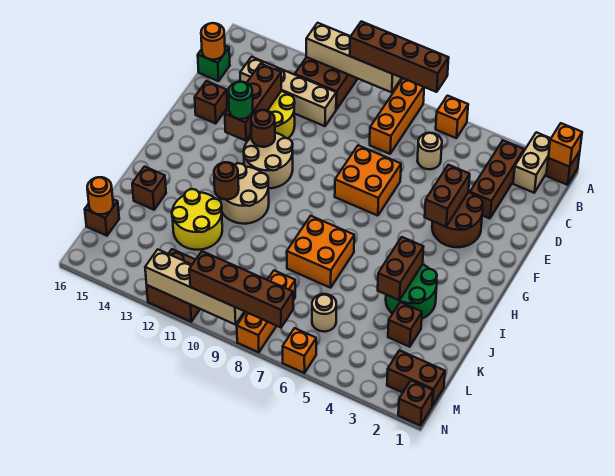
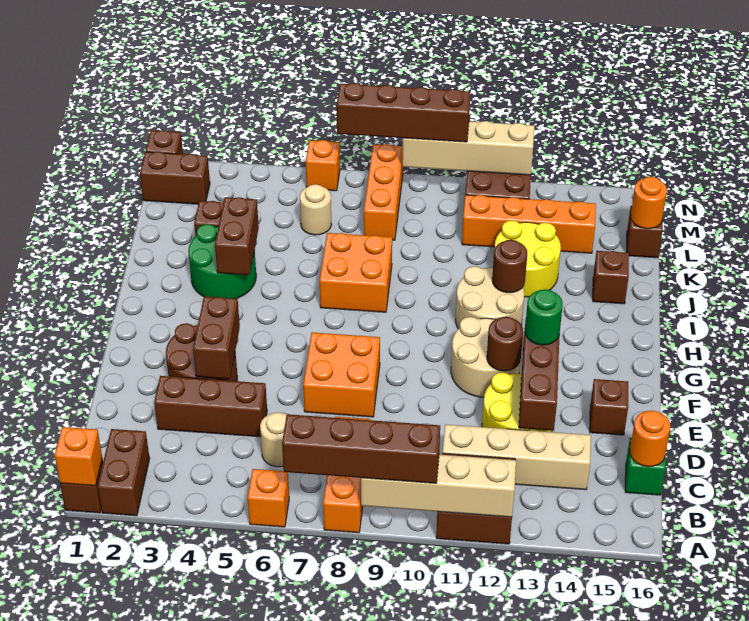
tan brick A2:B2 level 1 -> brown brick A2:B2 level 1
brown brick B3:D3 level 1 -> brown brick D3:D5 level 1
none -> orange brick L11:L14 level 1

